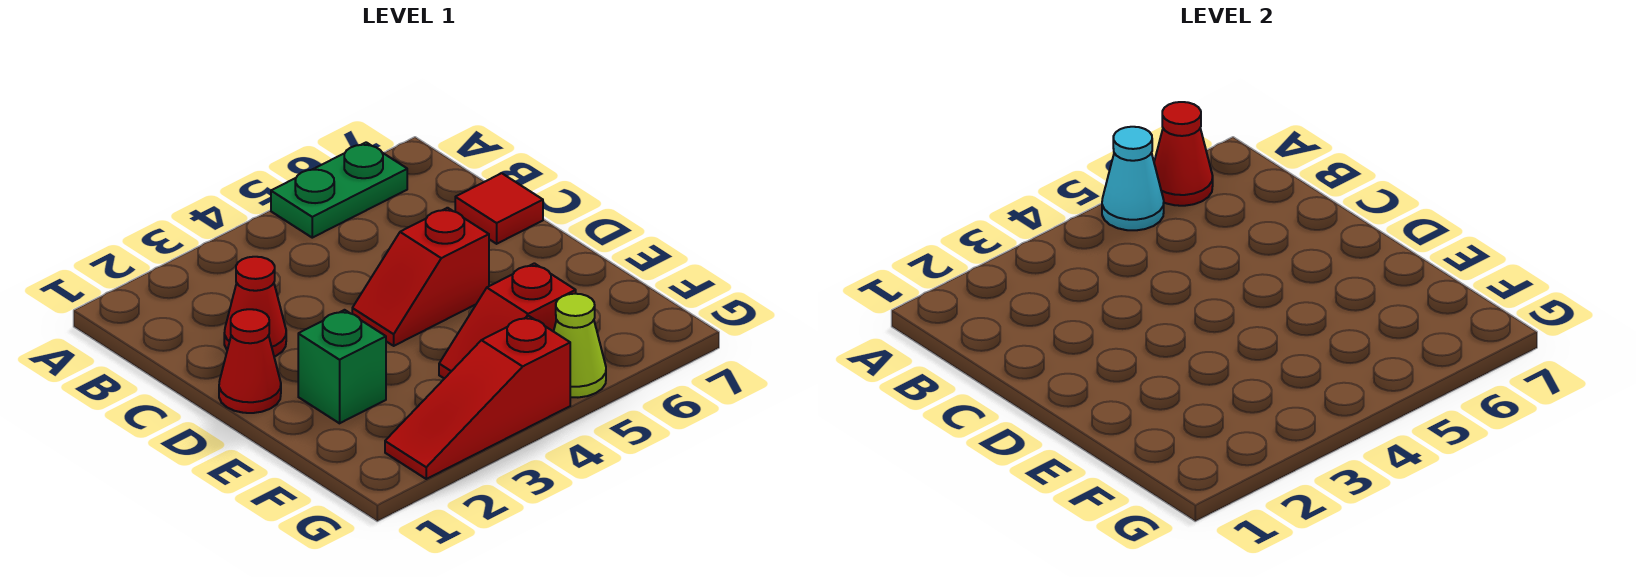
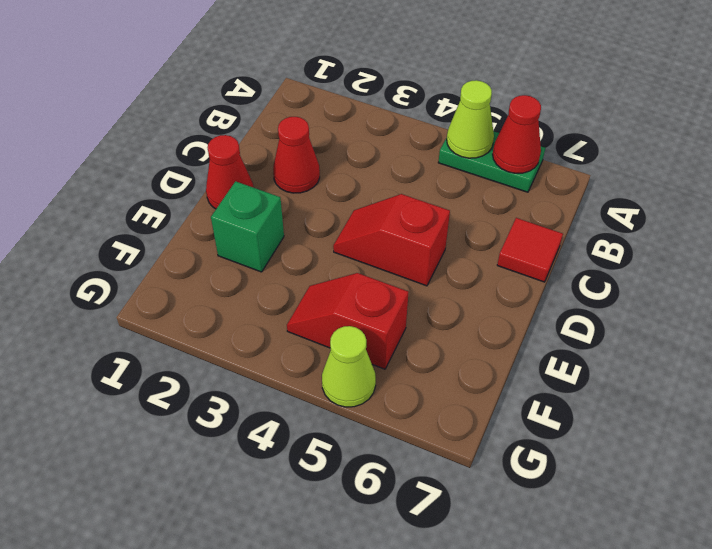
cyan cone A5 level 2 -> lime cone A5 level 2
red slope G2:G4 level 1 top 4 -> none

